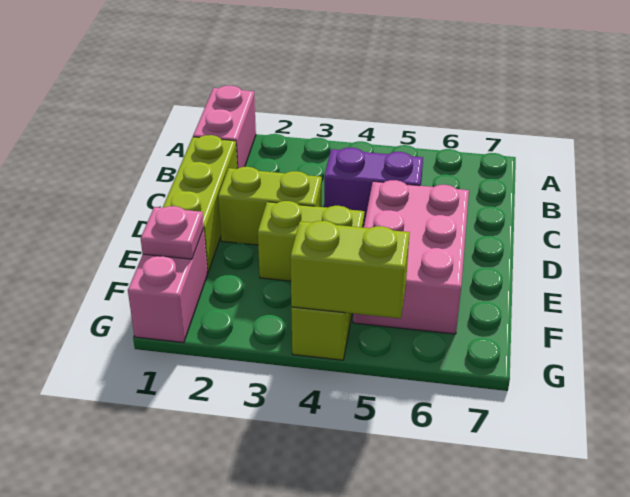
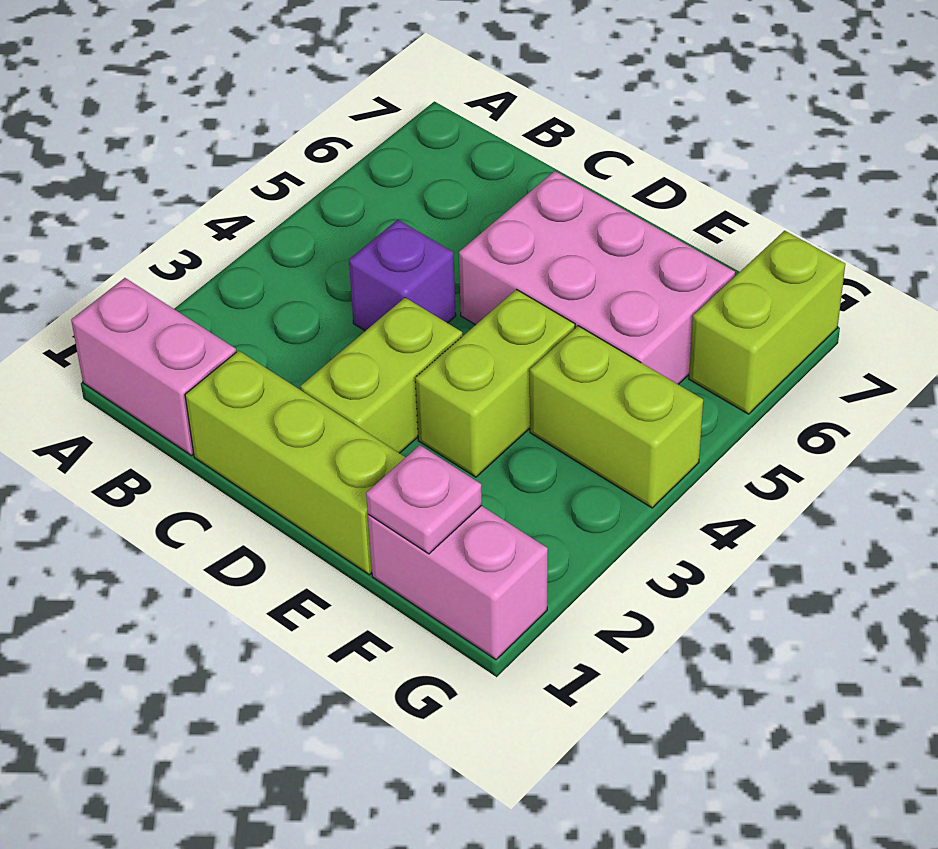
purple brick C4:C5 level 1 -> purple brick C4 level 1
lime brick G4:G5 level 2 -> lime brick G6:G7 level 1

